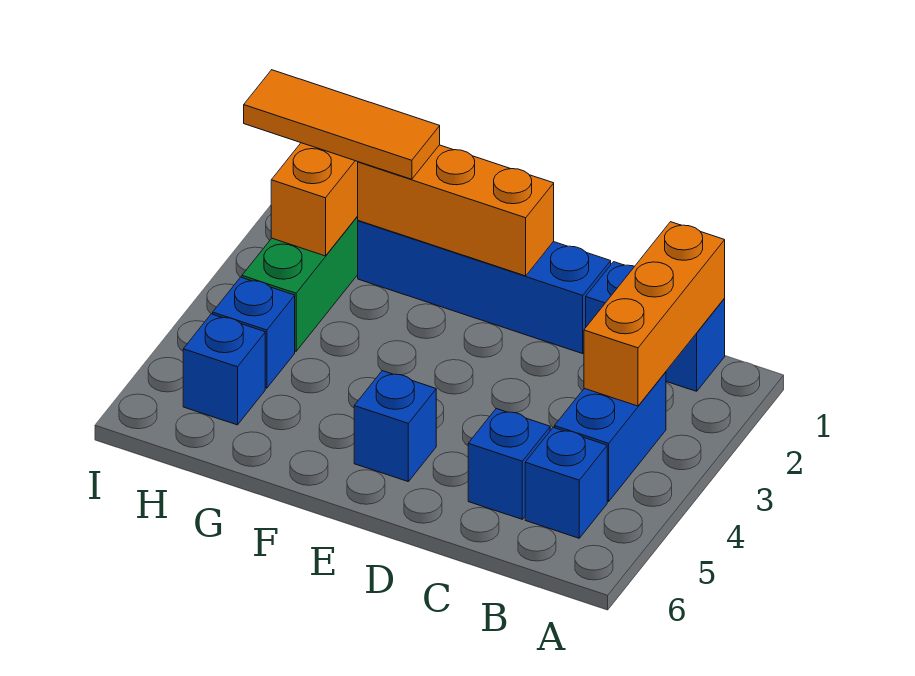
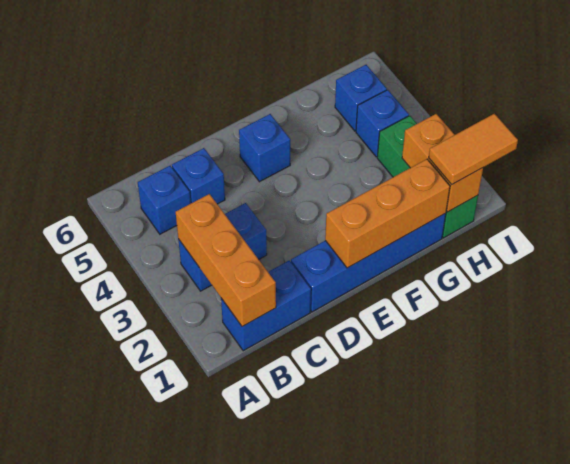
blue brick B3:B4 level 1 -> blue brick B3:C3 level 1
orange tile G1:I1 level 3 -> orange tile H1:I1 level 3

